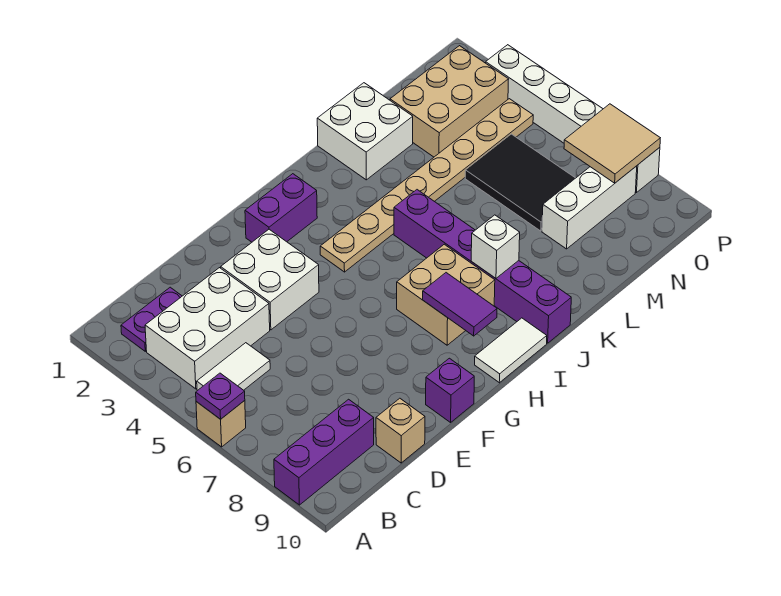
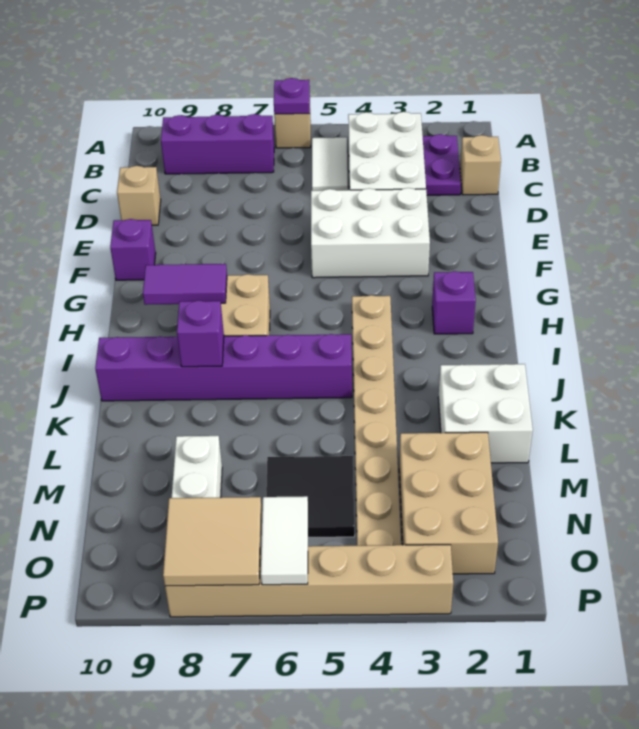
purple brick A9:C9 level 1 -> purple brick B7:B9 level 1
none -> tan brick C1 level 1
white brick E3:F4 level 1 -> white brick E3:F5 level 1
purple brick G2:H2 level 1 -> purple brick H2 level 1
white tile H10:I10 level 1 -> white tile O6:P6 level 2
white brick J8 level 2 -> purple brick J8 level 2
black tile M5:N7 level 1 -> black tile M5:N6 level 1
white brick P3:P8 level 1 -> tan brick P3:P8 level 1

